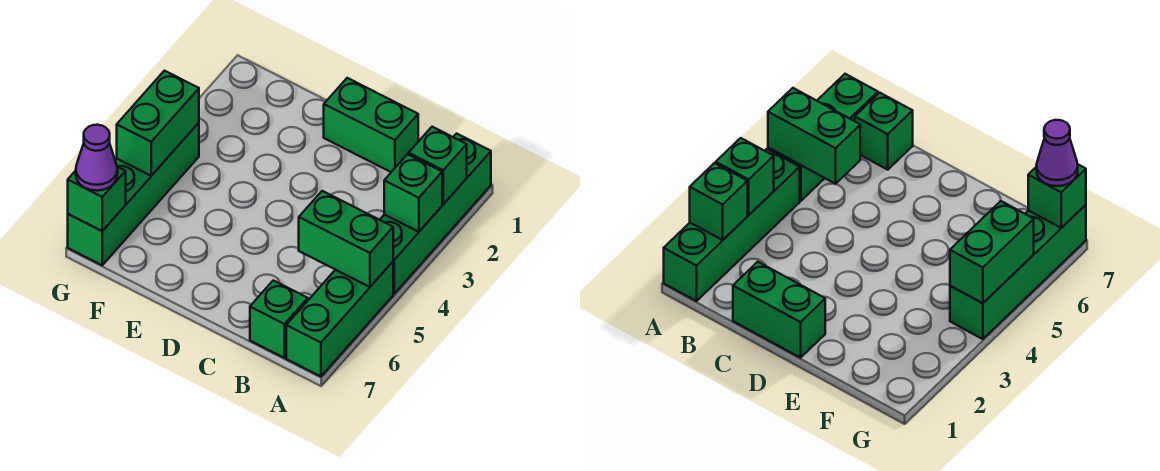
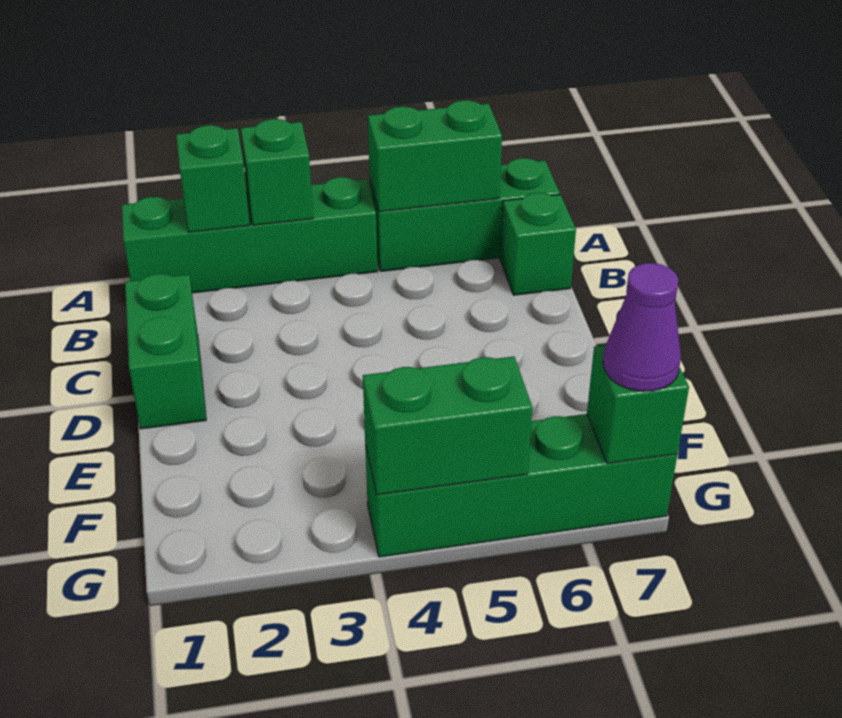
green brick A5:B5 level 2 -> green brick A5:A6 level 2

